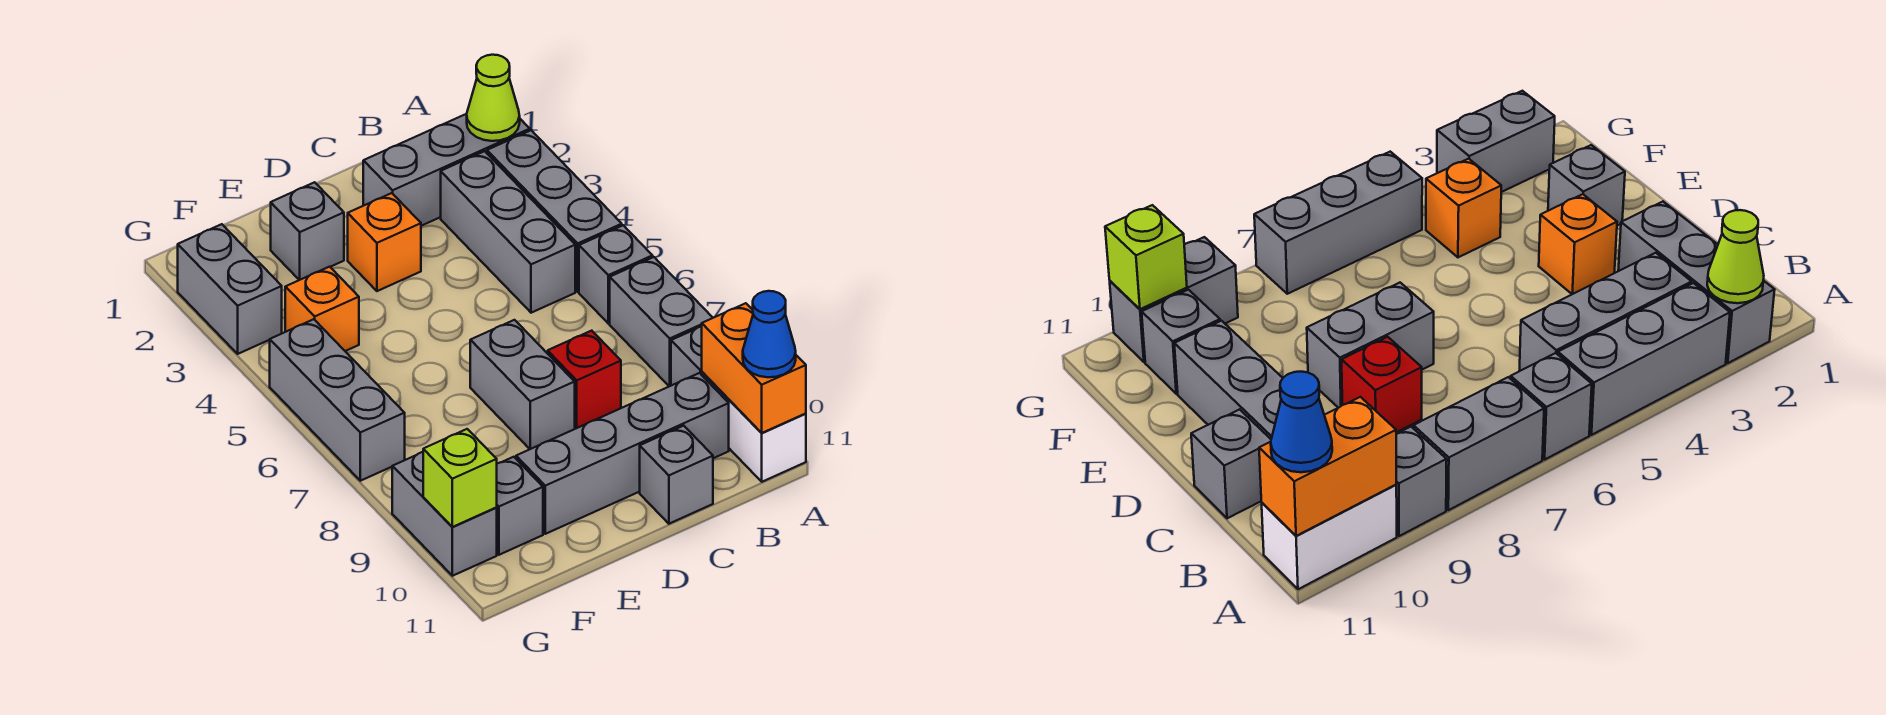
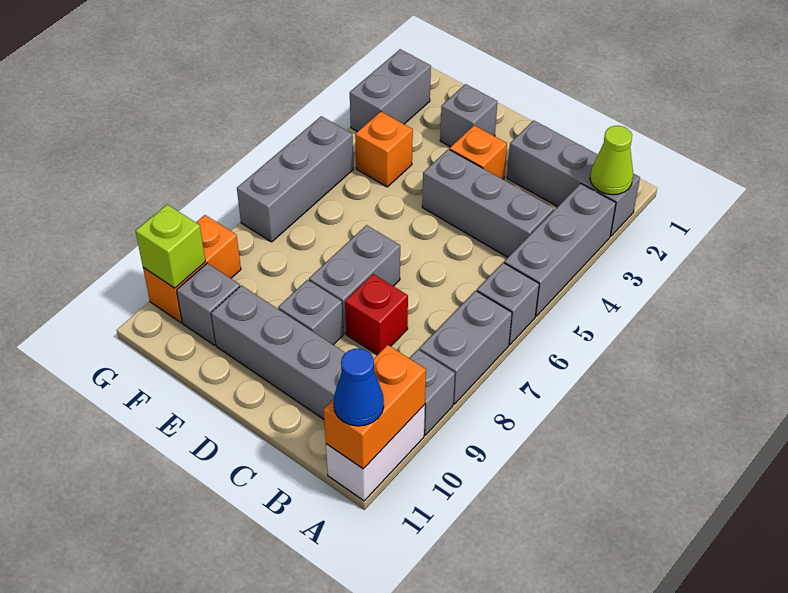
grey brick B3:B5 level 1 -> grey brick B4:D4 level 1
grey brick C11 level 1 -> grey brick D9 level 1
grey brick G9:G10 level 1 -> orange brick G9:G10 level 1

